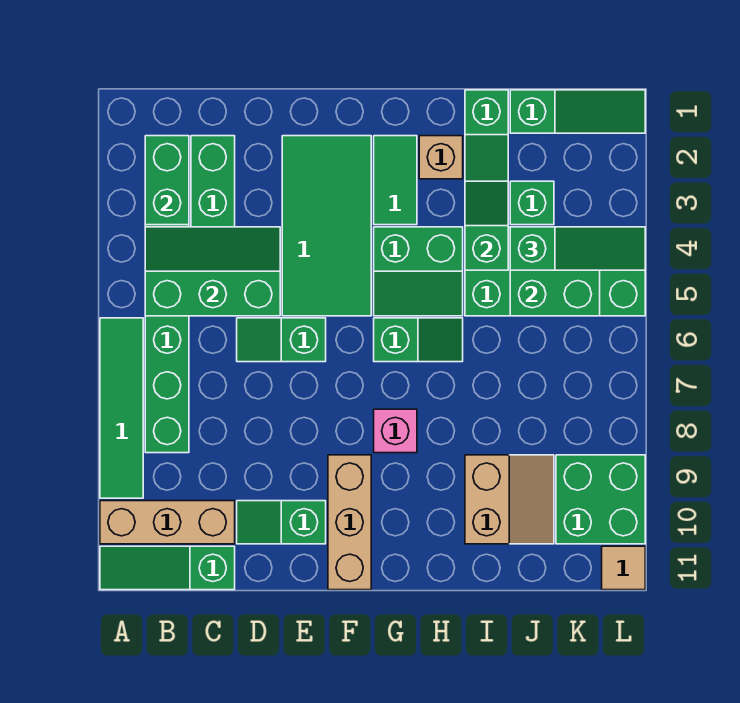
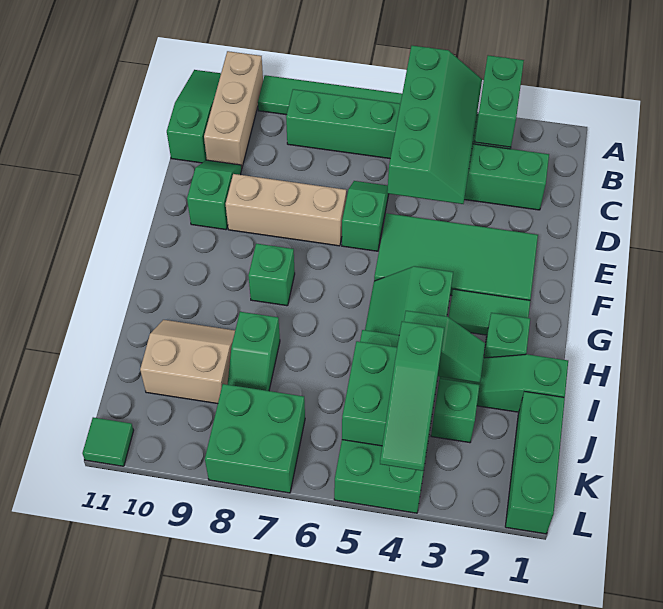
green brick B2:B3 level 2 -> green brick A3:B3 level 2
green slope B4:D5 level 2 top 5 -> green slope A4:D5 level 2 top 5
tan brick F9:F11 level 1 -> tan brick E7:E9 level 1
green slope G6:H6 level 1 top G -> green slope I8:J8 level 1 top I
pink brick G8 level 1 -> green brick G8 level 1
tan brick H2 level 1 -> green brick H2 level 1
tan slope I9:J10 level 1 top I -> tan slope I9:J10 level 1 top J
green slope J1:L1 level 1 top J -> green brick J1:L1 level 1
green brick K9:L10 level 1 -> green brick K7:L8 level 1
tan tile L11 level 1 -> green tile L11 level 1

